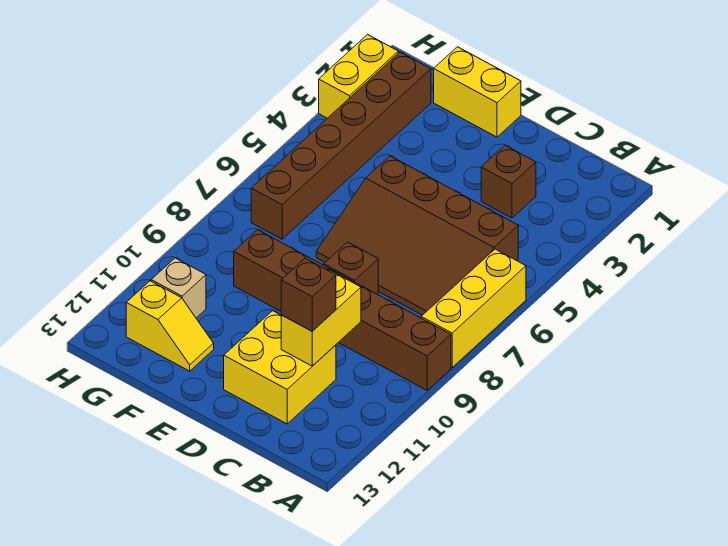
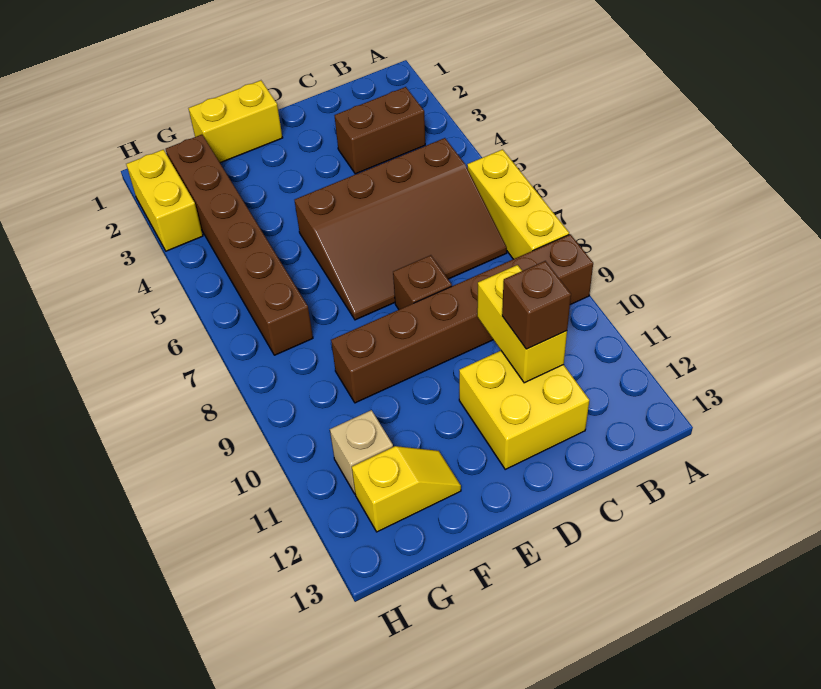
brown brick C3 level 1 -> brown brick B3:C3 level 1

